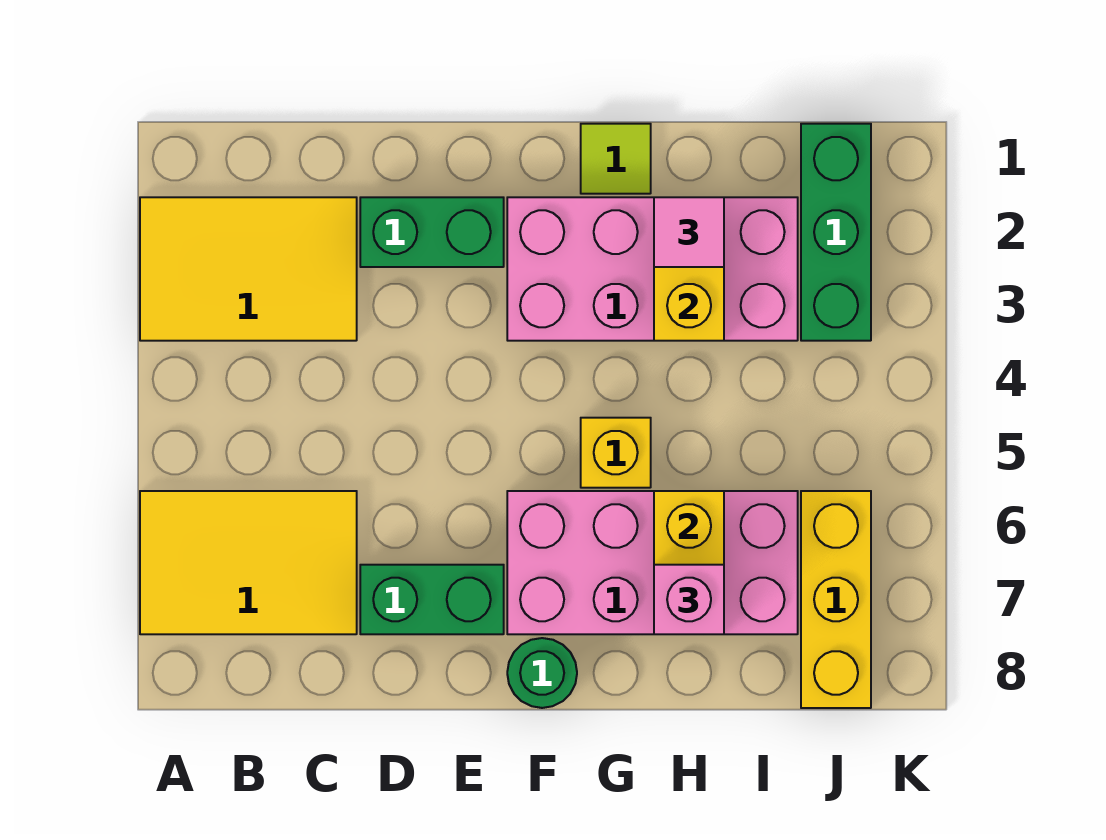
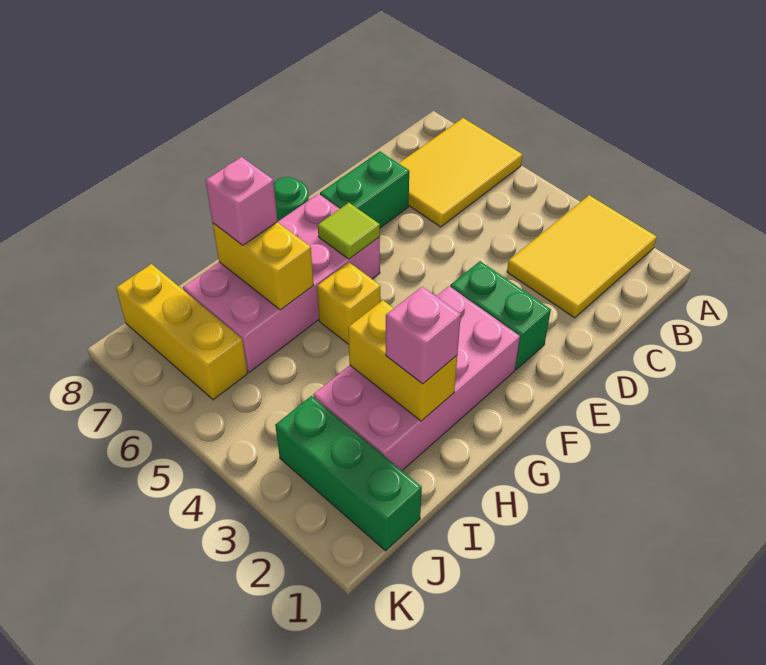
green brick D2:E2 level 1 -> green brick E2:E3 level 1
lime tile G1 level 1 -> lime tile F6 level 2
pink tile H2 level 3 -> pink brick H2 level 3

